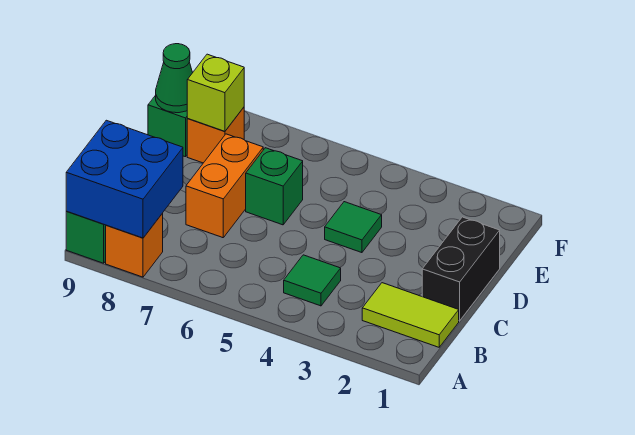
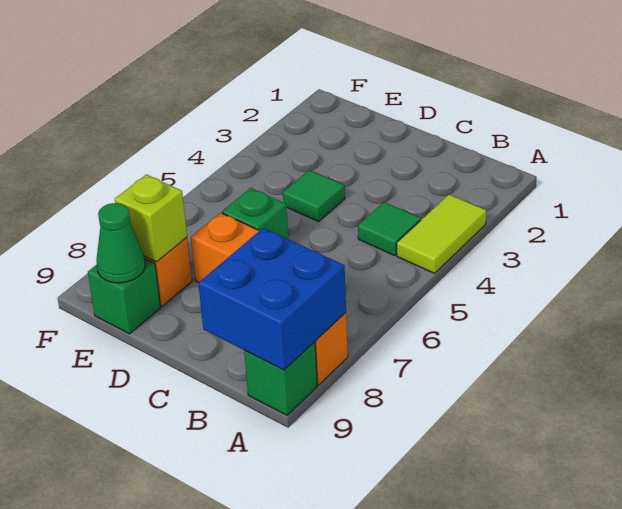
lime tile B1:B2 level 1 -> lime tile A3:A4 level 1
black brick C1:D1 level 1 -> none

